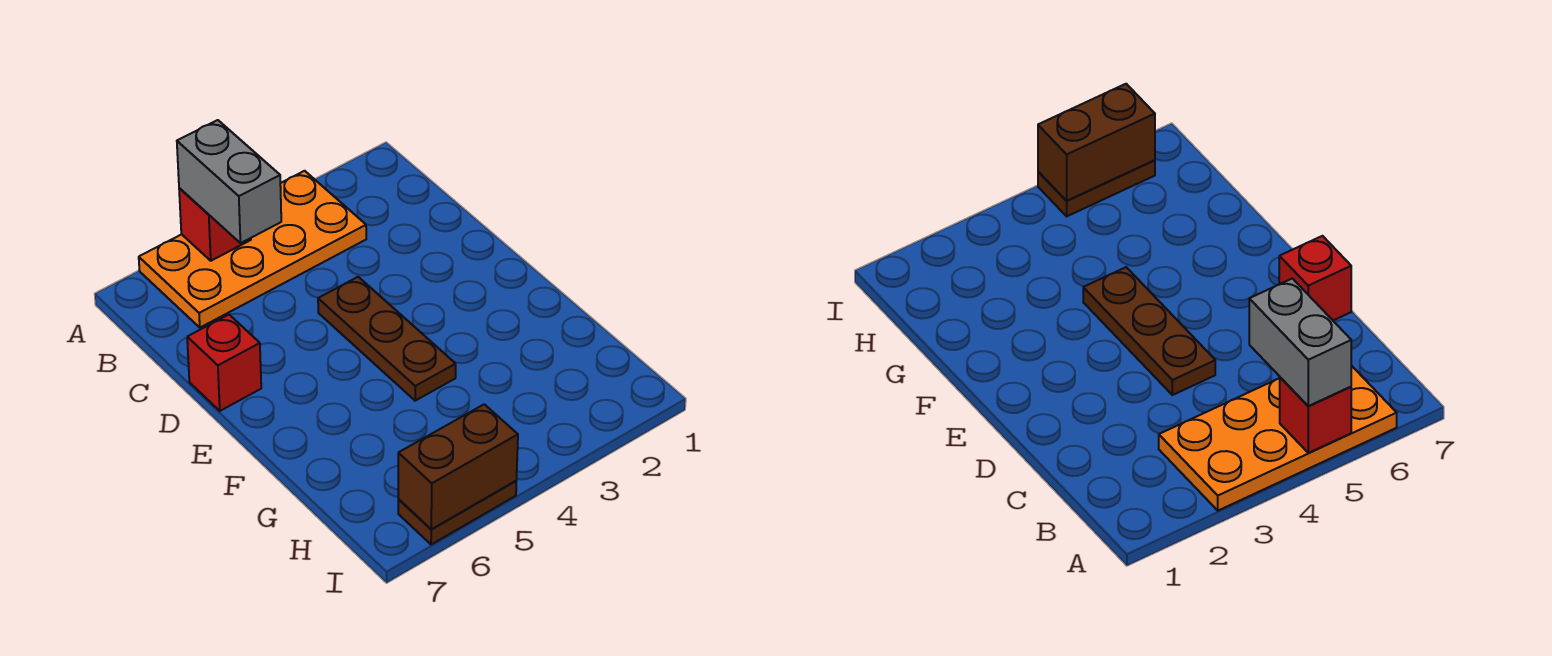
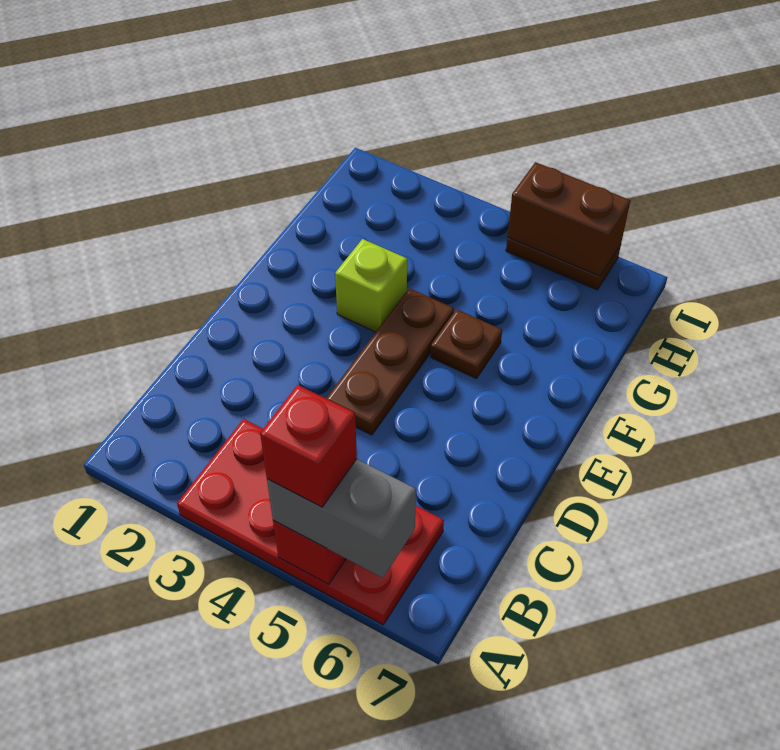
orange plate A3:B6 level 1 -> red plate A3:B6 level 1
grey brick A5:B5 level 3 -> grey brick A5:A6 level 3
red brick D7 level 1 -> red brick A5 level 4
none -> lime brick F3 level 1
none -> brown plate F5 level 1

